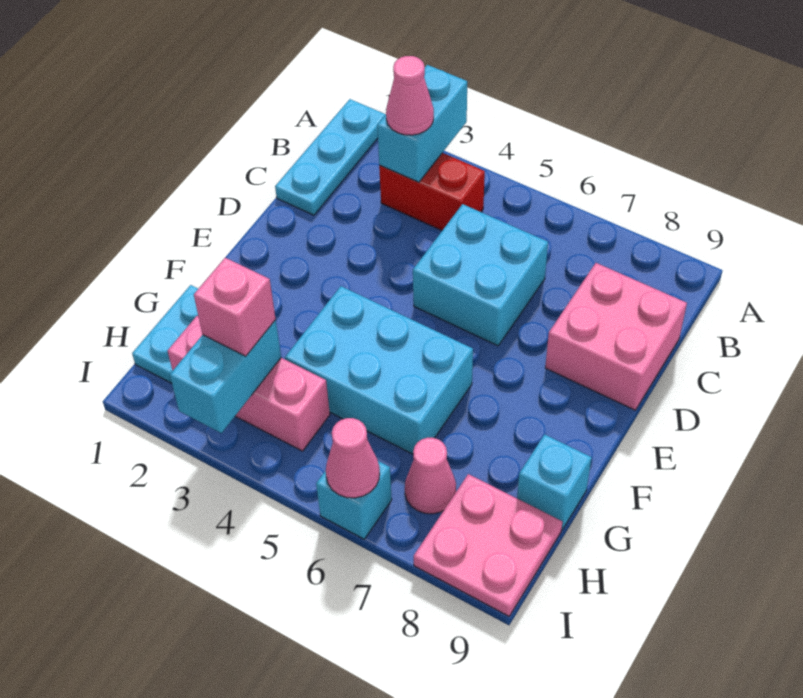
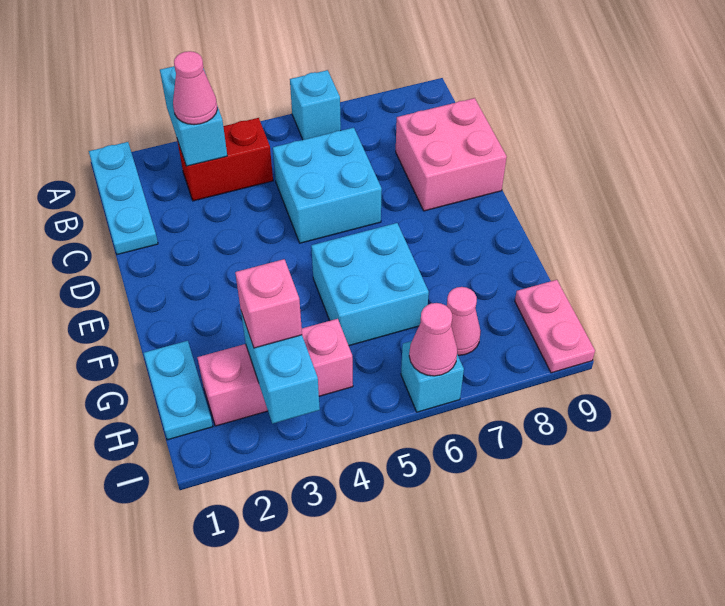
cyan brick F4:G6 level 1 -> cyan brick F5:G6 level 1
cyan brick G9 level 1 -> cyan brick A6 level 1
pink plate H8:I9 level 1 -> pink plate H9:I9 level 1

